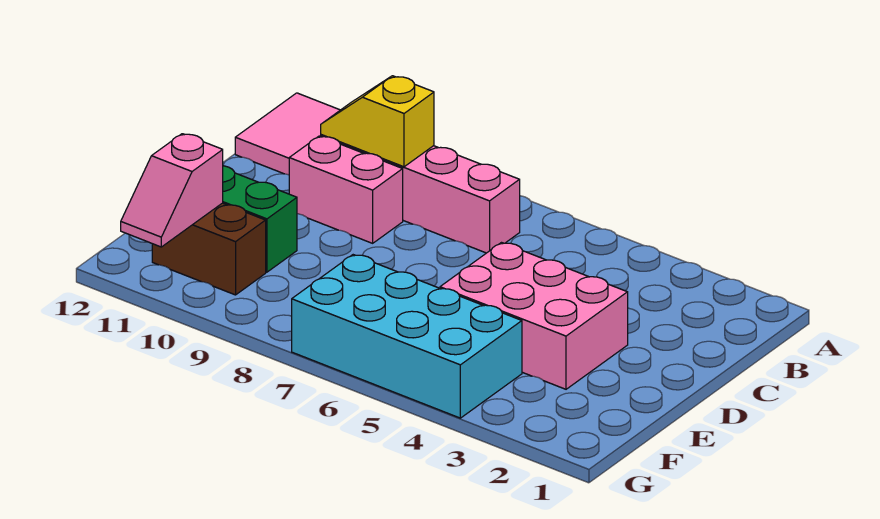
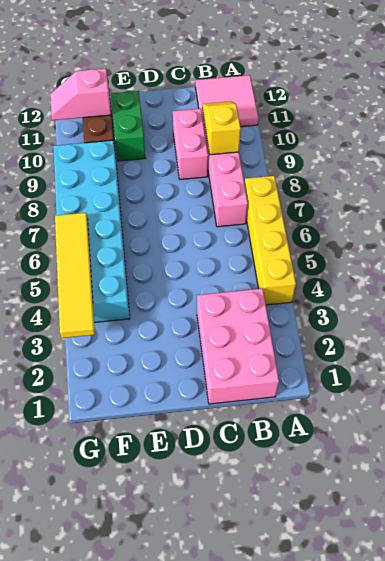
none -> yellow brick A4:A7 level 1
pink brick D3:E5 level 1 -> pink brick B1:C3 level 1
cyan brick F4:G7 level 1 -> cyan brick F4:G9 level 1
none -> yellow tile G3:G6 level 2

